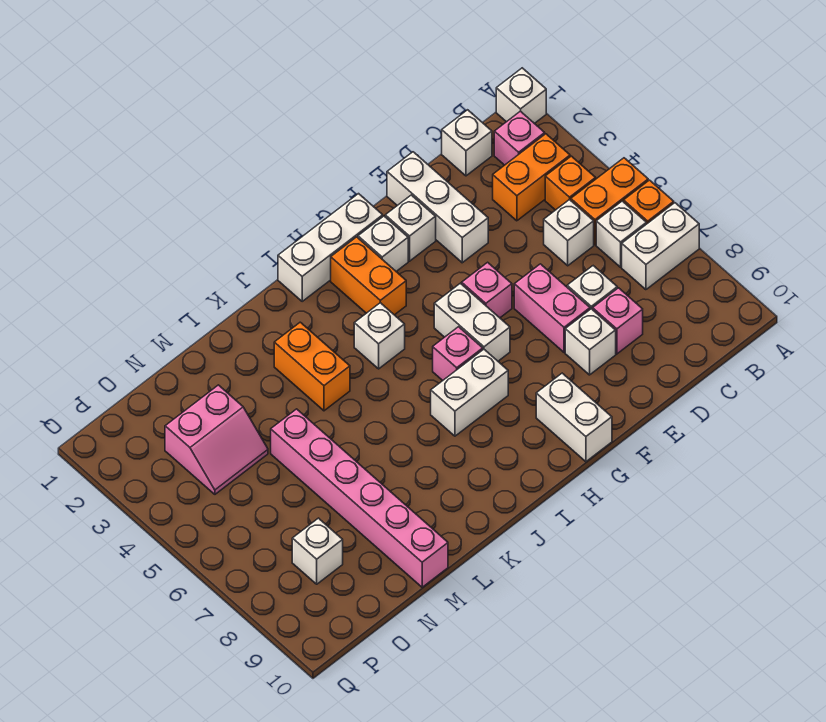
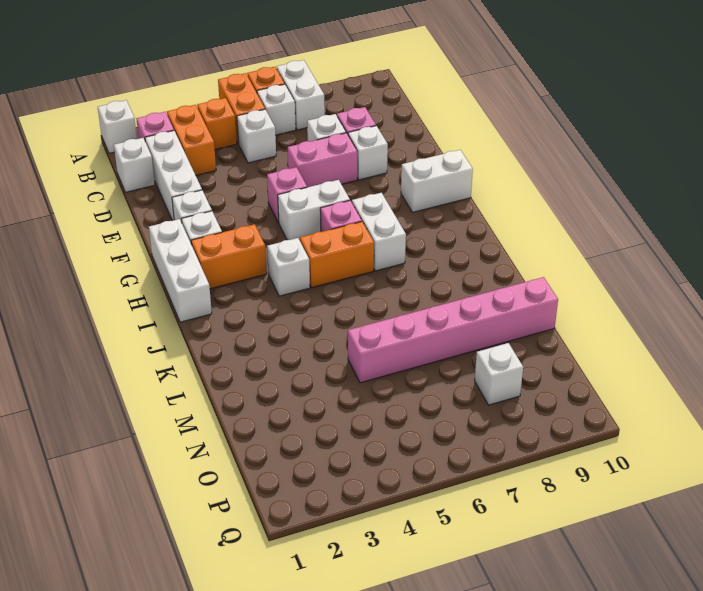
white brick E1:E3 level 1 -> white brick C2:E2 level 1
orange brick K3:K4 level 1 -> orange brick I5:I6 level 1
pink slope N3:O4 level 1 top 3 -> none

